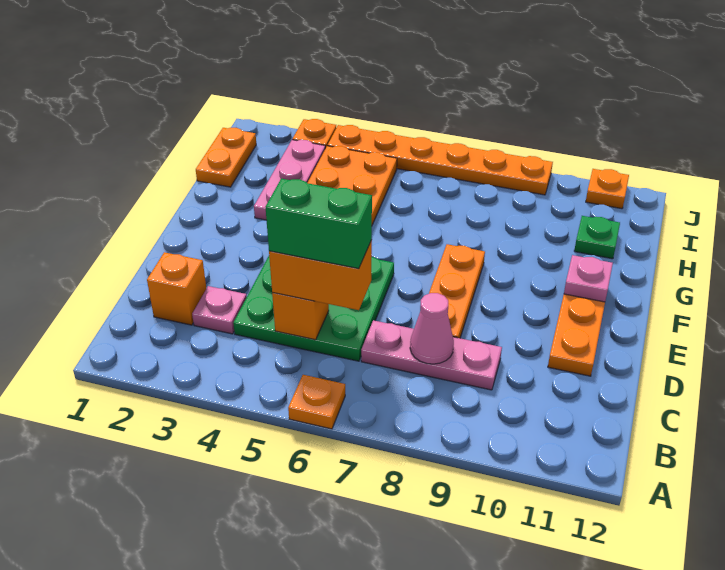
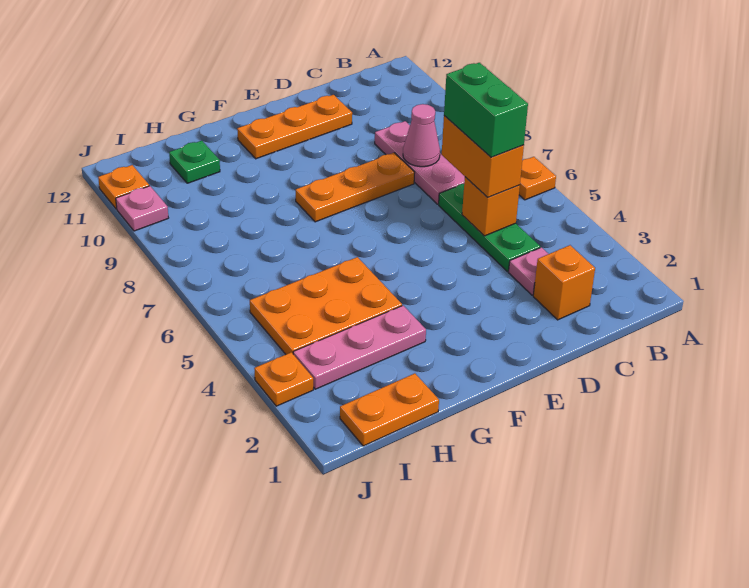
green plate C4:E6 level 1 -> green plate C4:C6 level 1
pink plate F11 level 2 -> pink plate J10 level 1
orange plate J4:J9 level 1 -> none

